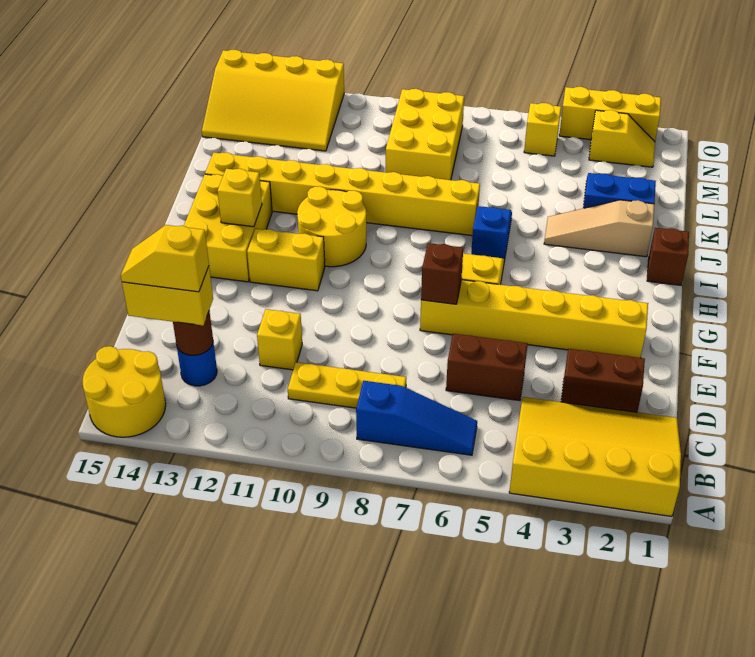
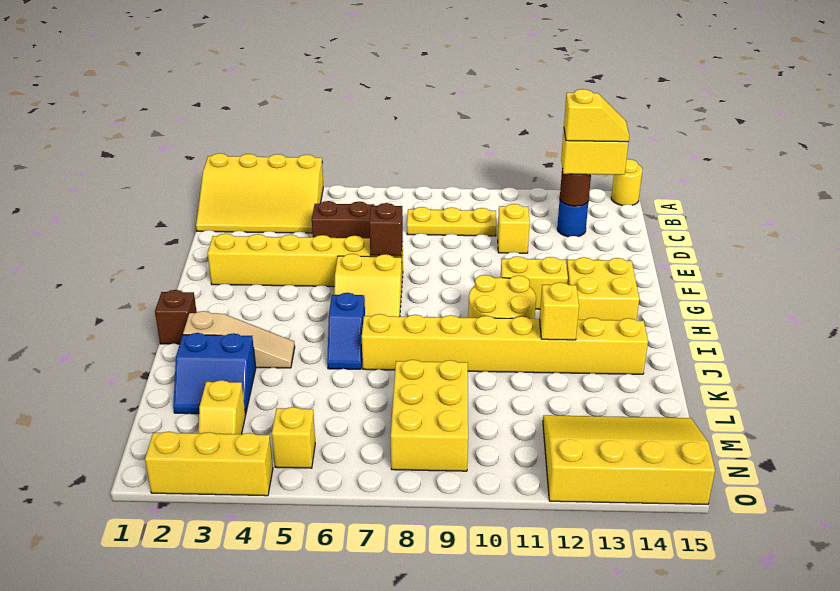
yellow round brick A14:B15 level 1 -> yellow round brick A15 level 1
blue slope B6:B8 level 1 top 8 -> none
brown brick D2:D3 level 1 -> none
yellow brick G13:I14 level 1 -> yellow brick G13:H14 level 1
yellow brick H13 level 2 -> yellow brick J12 level 2
yellow slope N2:N3 level 1 top 3 -> yellow slope M3:N3 level 1 top M

